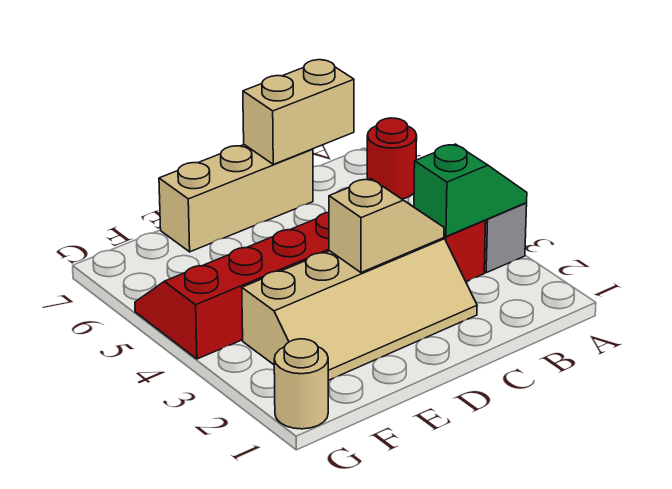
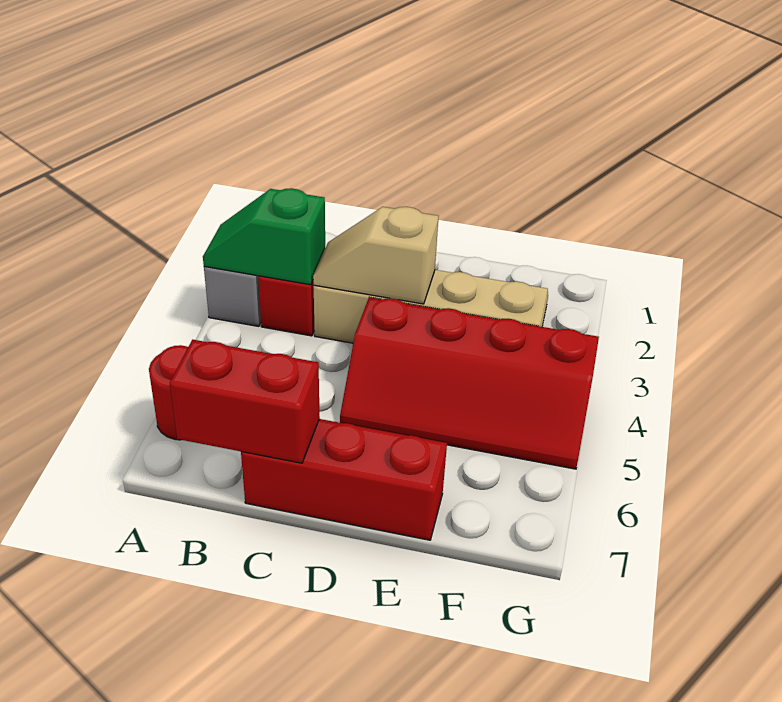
tan brick B7:C7 level 2 -> red brick B7:C7 level 2
tan brick C7:E7 level 1 -> red brick C7:E7 level 1
tan round brick G1 level 1 -> none

